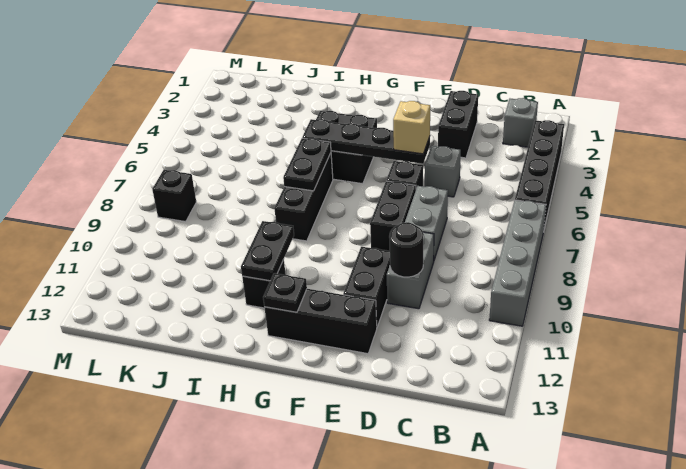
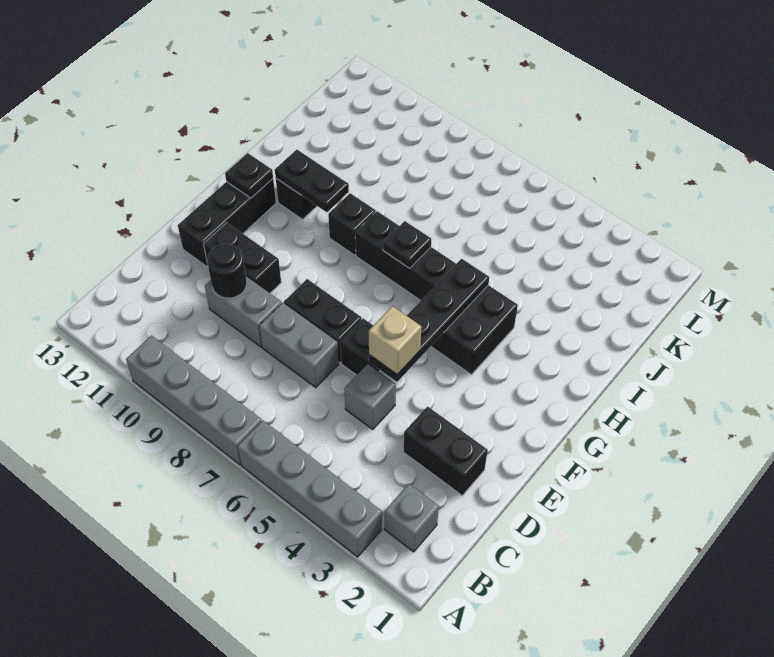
black brick A3:A6 level 1 -> grey brick A3:A6 level 1
black plate H6:H7 level 2 -> black plate H7 level 2
black brick L8 level 1 -> black brick H9 level 1

